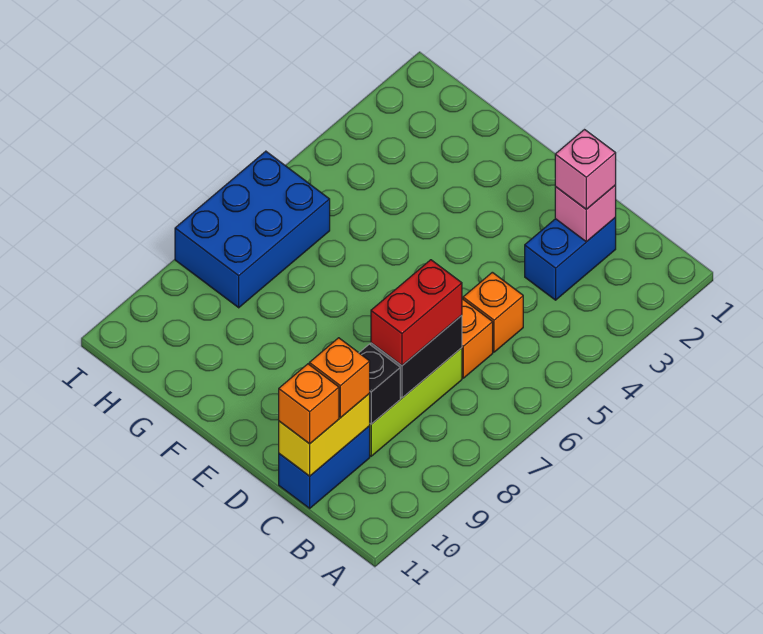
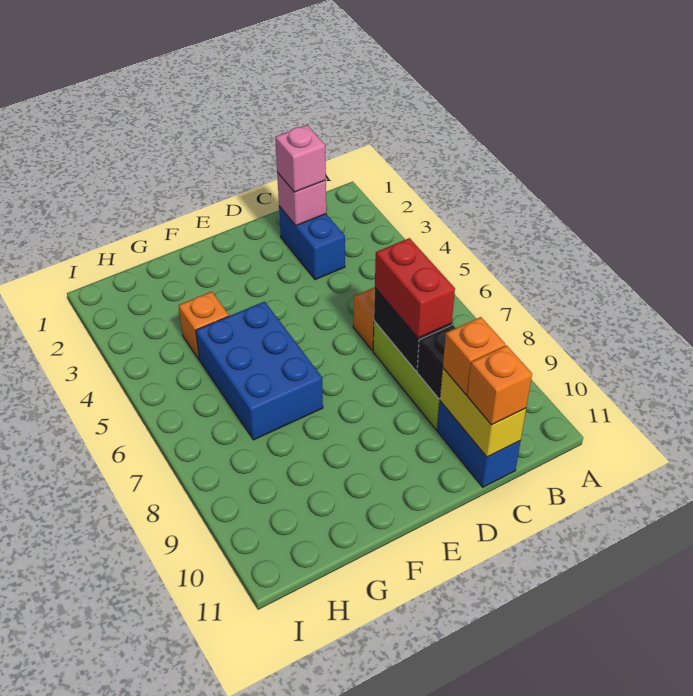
orange brick C5 level 1 -> orange brick G4 level 1
blue brick H6:I8 level 1 -> blue brick F5:G7 level 1

